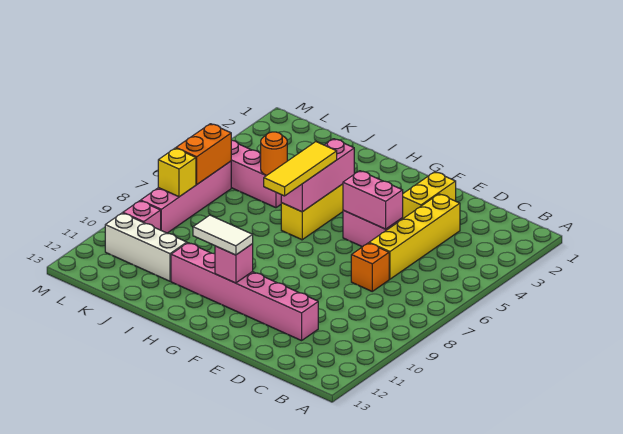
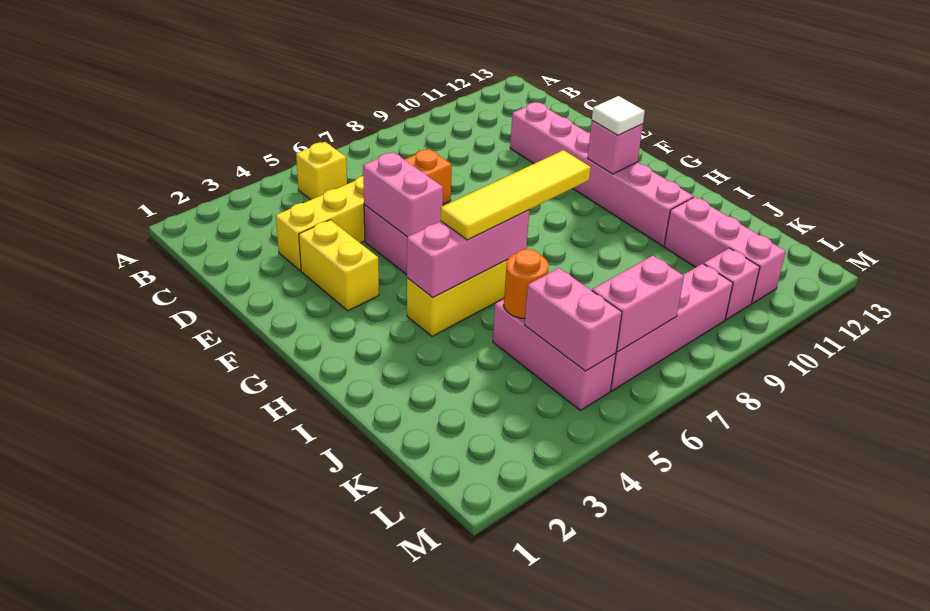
yellow brick E2:E3 level 1 -> yellow brick E3:F3 level 1
white tile G11:H11 level 3 -> white tile G11 level 3
yellow tile H5:H7 level 3 -> yellow tile H5:H8 level 3
white brick J11:L11 level 1 -> pink brick J11:L11 level 1
none -> pink brick K5:L5 level 2
orange brick L6:L7 level 2 -> pink brick L6:L7 level 2
yellow brick L8 level 2 -> yellow brick B5 level 1

